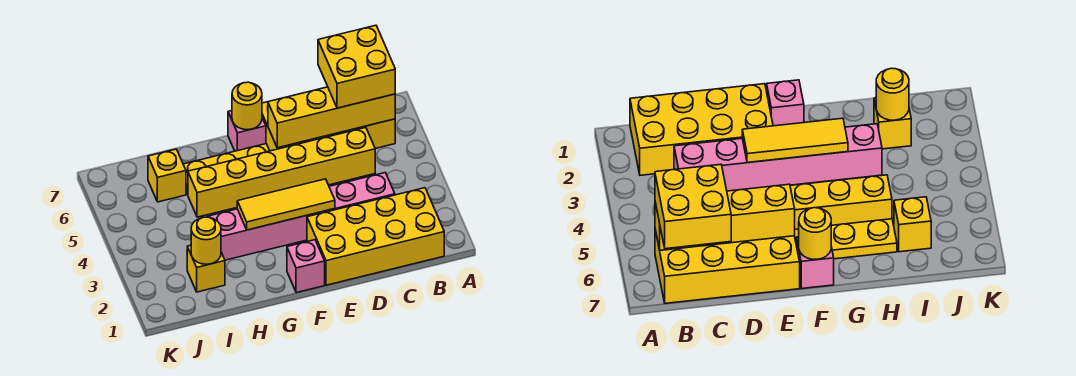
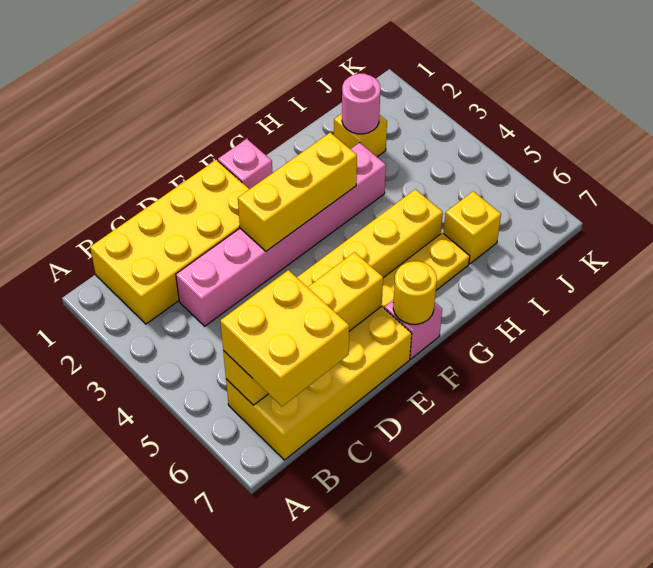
yellow tile E3:G3 level 2 -> yellow brick E3:G3 level 2
yellow round brick I2 level 2 -> pink round brick I2 level 2

